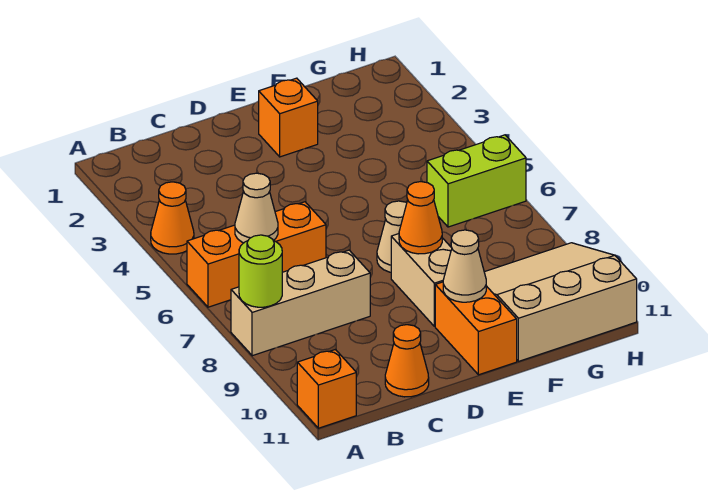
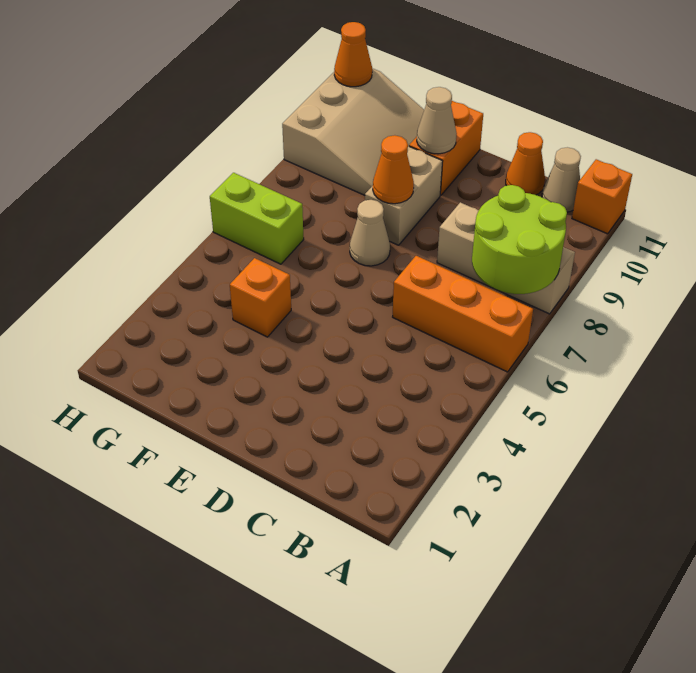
orange cone A4 level 1 -> orange cone H11 level 2
lime round brick A8 level 2 -> lime round brick A7:B8 level 2
tan cone B6 level 2 -> tan cone B11 level 1
orange brick E2 level 1 -> orange brick F4 level 1
tan slope F9:H11 level 1 top 11 -> tan slope F9:H11 level 1 top H

